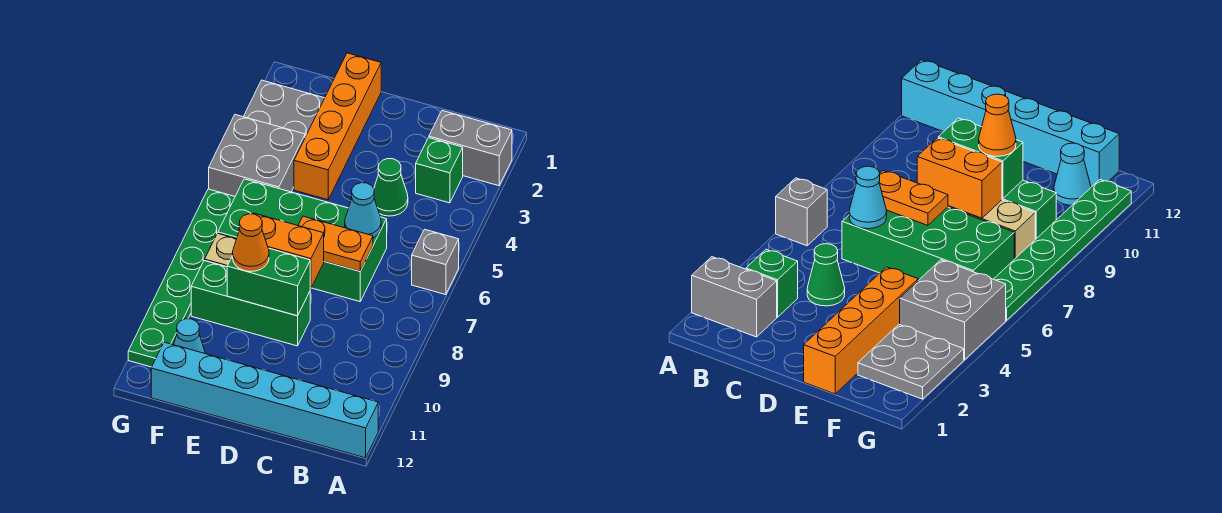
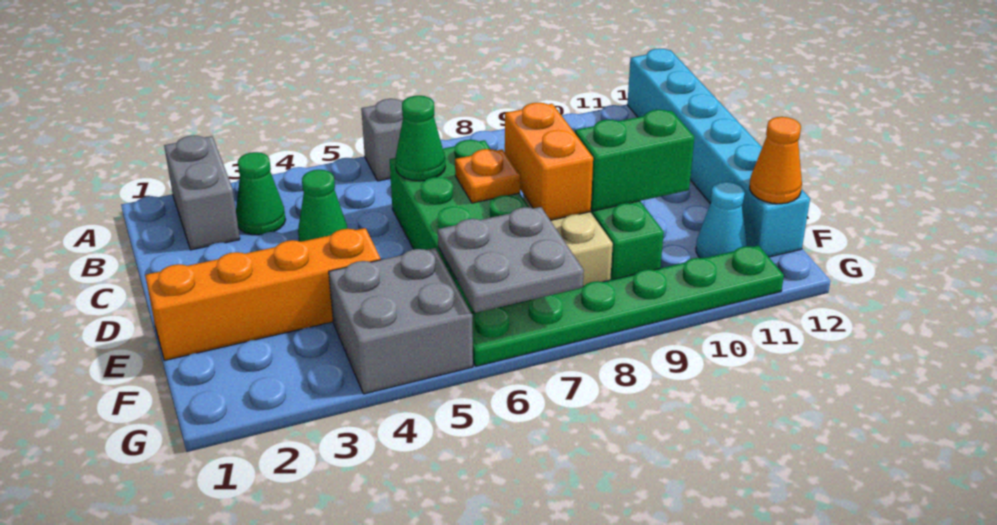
green brick B3 level 1 -> green cone B3 level 1
cyan cone C6 level 2 -> green cone C6 level 2
orange plate C7:D7 level 2 -> orange plate D7 level 2
green brick D9:E9 level 2 -> green brick E9:E10 level 2
orange cone E9 level 3 -> orange cone F12 level 2
grey plate F2:G3 level 1 -> grey plate F6:G7 level 2

